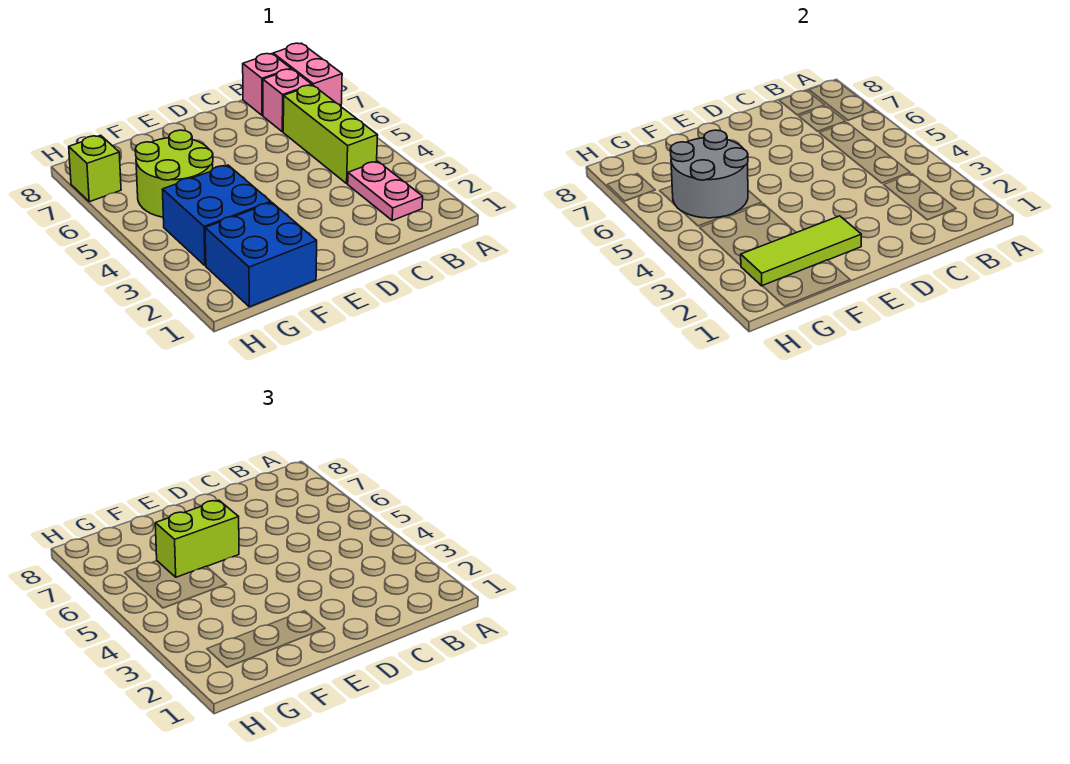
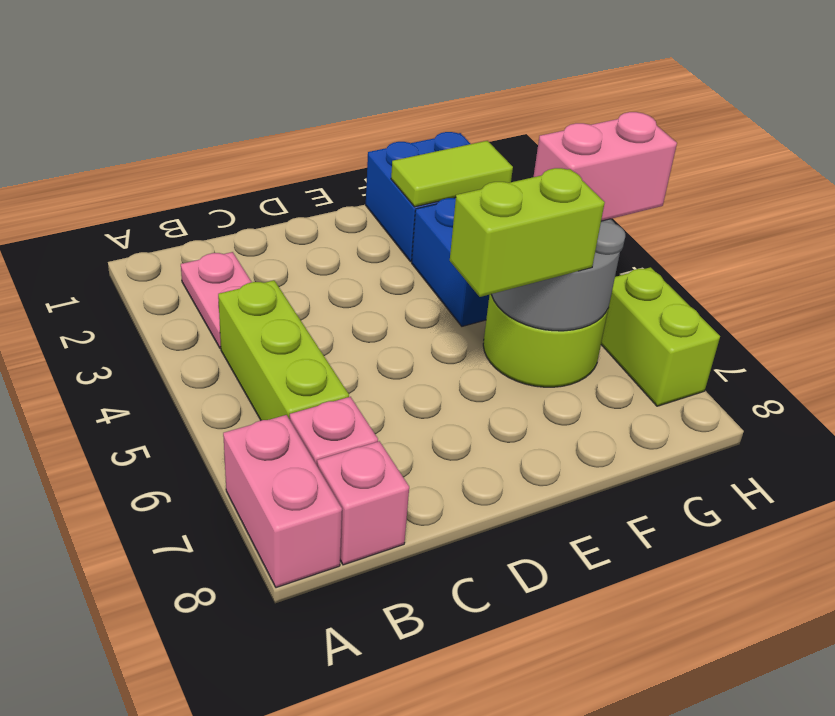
lime tile E2:G2 level 2 -> lime tile F2:G2 level 2
none -> pink brick G5:H5 level 3
lime brick H7 level 1 -> lime brick H6:H7 level 1

